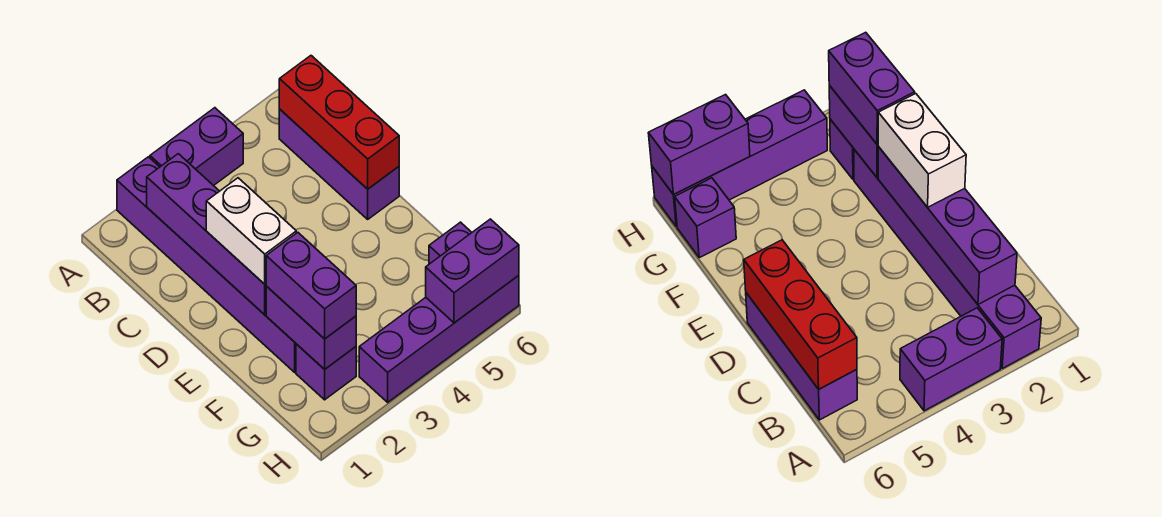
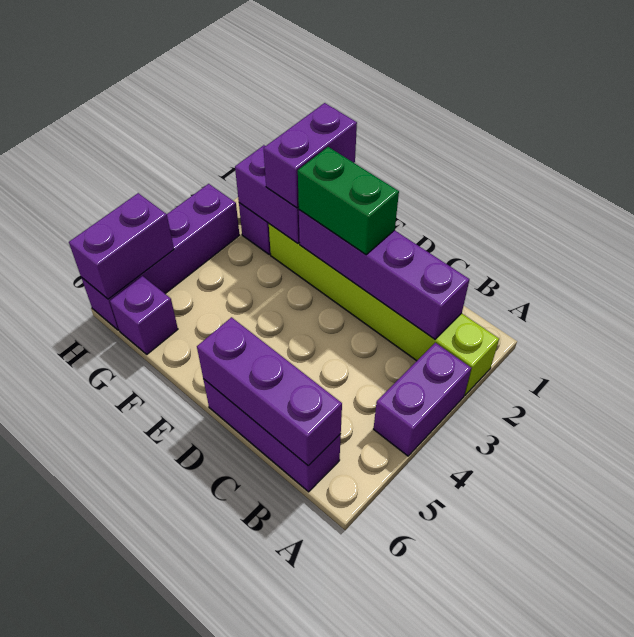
purple brick A2:F2 level 1 -> lime brick A2:F2 level 1
red brick B6:D6 level 2 -> purple brick B6:D6 level 2
white brick D2:E2 level 3 -> green brick D2:E2 level 3
purple brick F2:G2 level 3 -> purple brick F1:F2 level 3

